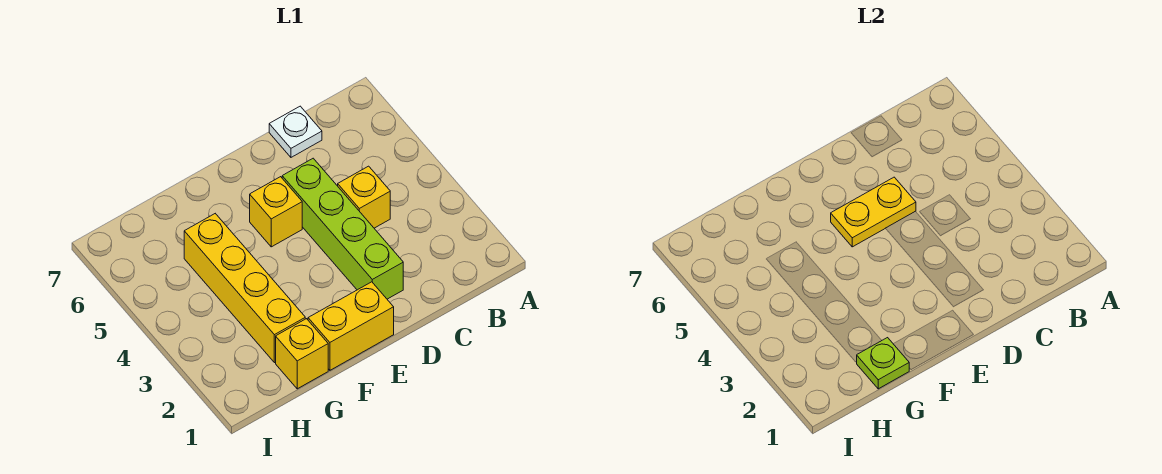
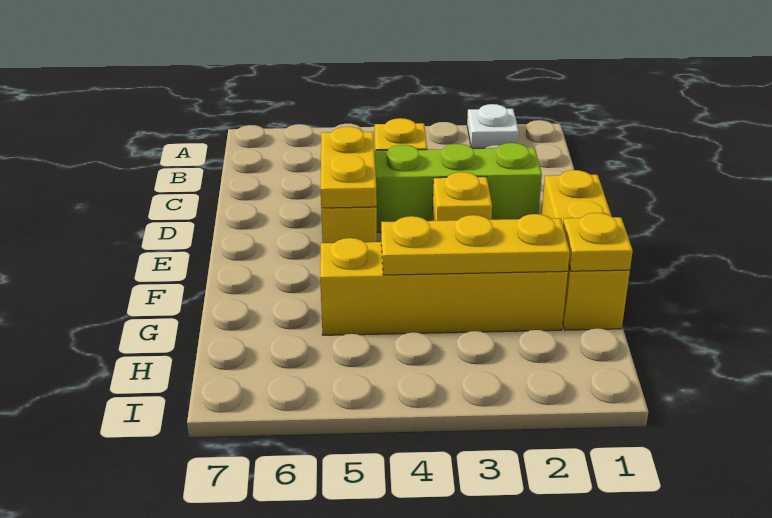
white plate C7 level 1 -> white plate A2 level 1
none -> yellow brick E3 level 1
lime plate G1 level 2 -> yellow plate G1 level 2
none -> yellow plate G2:G4 level 2

